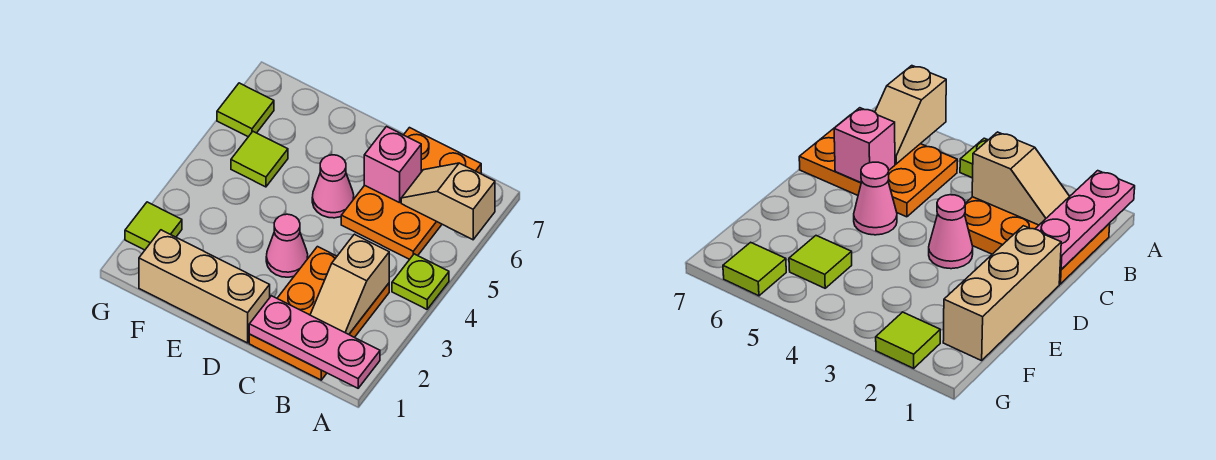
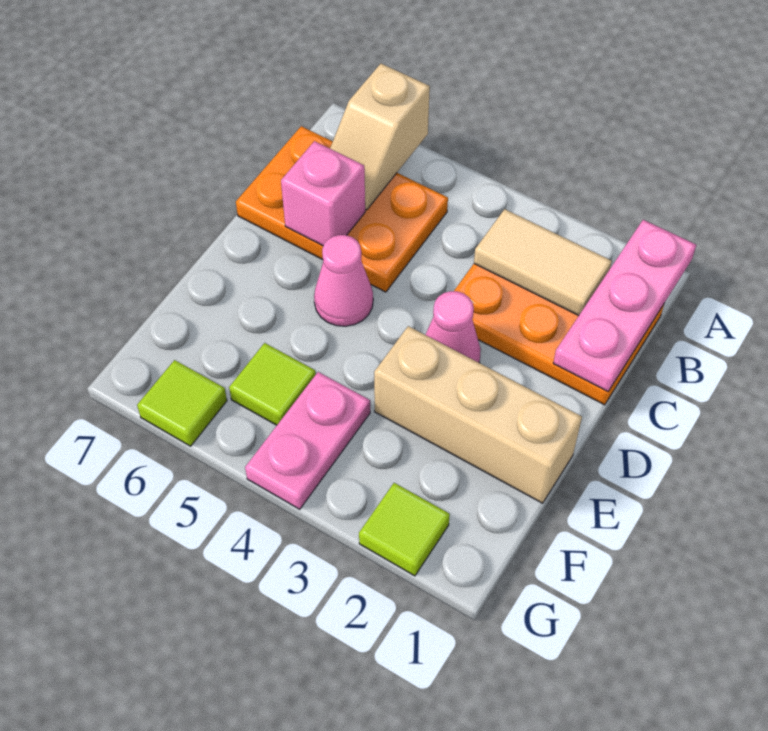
lime plate A4 level 1 -> none
tan slope B2:B3 level 2 top 3 -> tan tile B2:B3 level 2
tan brick D1:F1 level 1 -> tan brick E1:E3 level 1
none -> pink plate F4:G4 level 1

